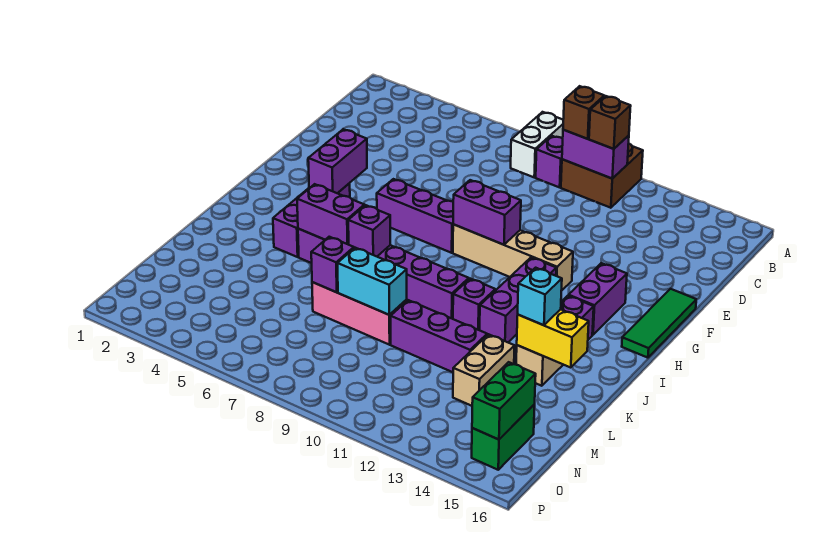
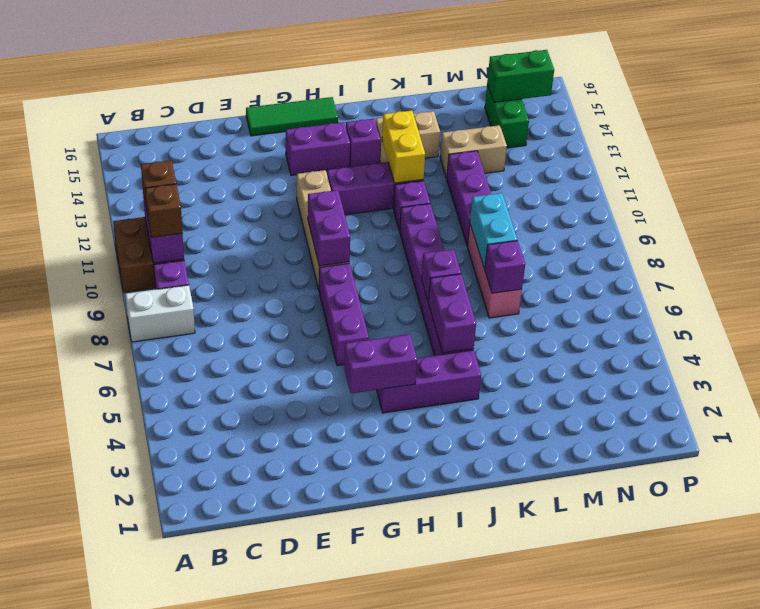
yellow brick K14:K15 level 2 -> yellow brick J12:J13 level 2
cyan brick K14 level 3 -> none
green brick N15:O15 level 1 -> green brick N14:N15 level 1

